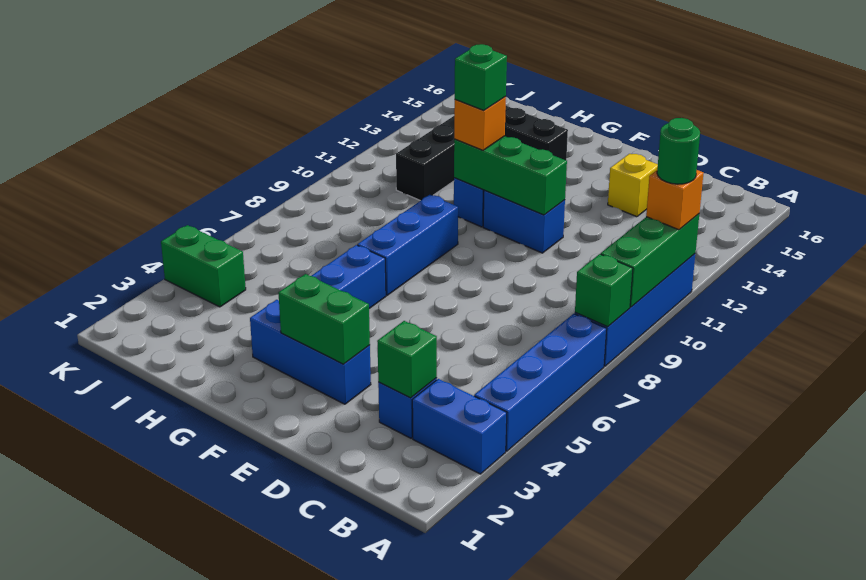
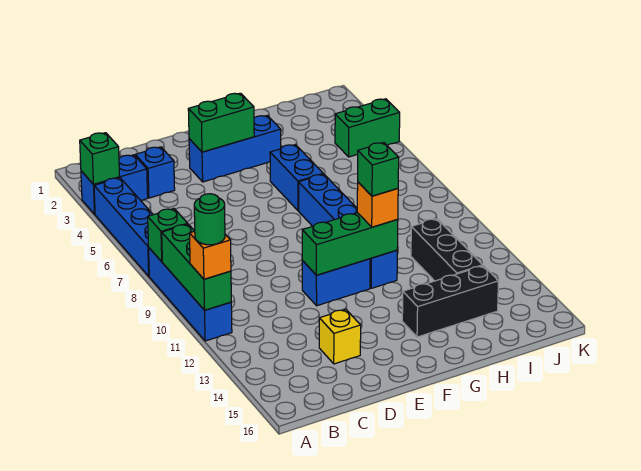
green brick C3 level 2 -> green brick A3 level 2

